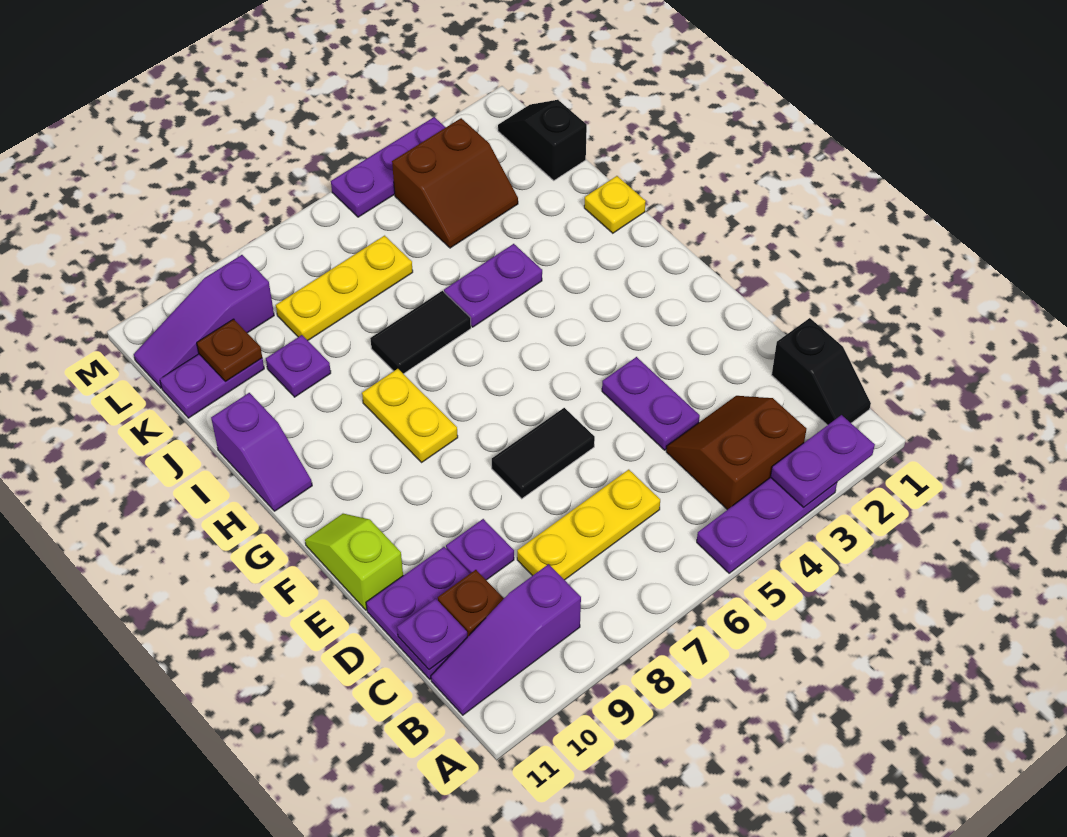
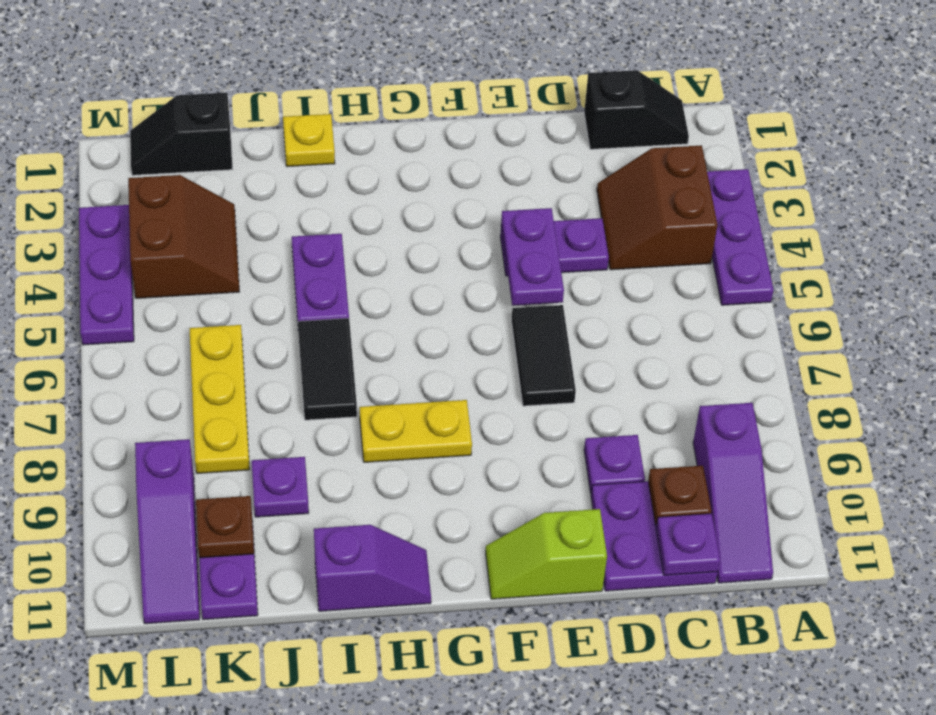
purple plate A2:A3 level 2 -> purple plate E4:E5 level 2
yellow plate C6:C8 level 1 -> none

